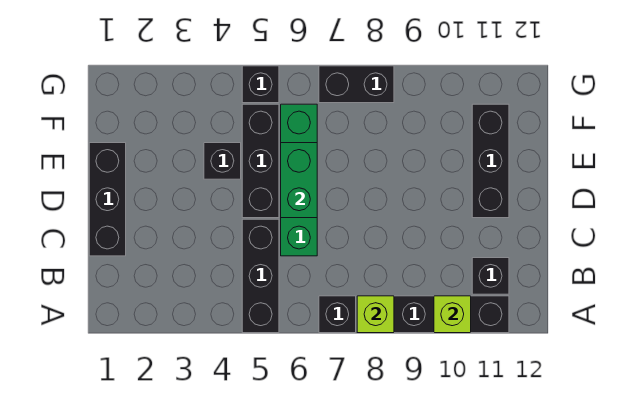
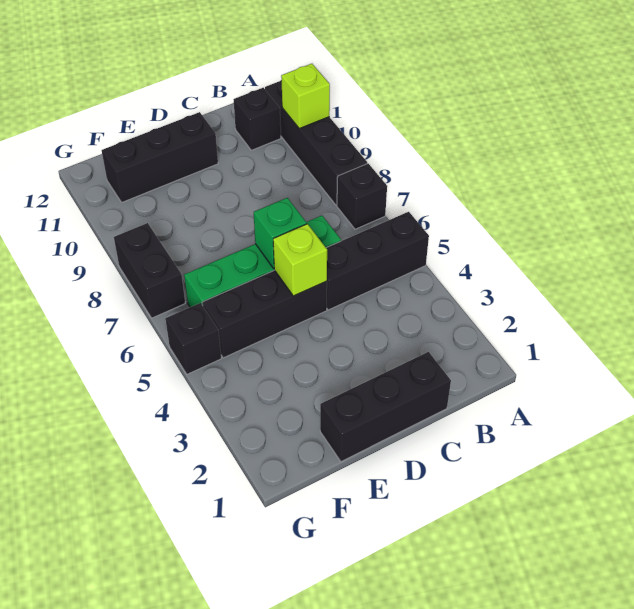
lime brick A8 level 2 -> lime brick D5 level 2
green brick D6:E6 level 2 -> green brick D6 level 2
black brick E4 level 1 -> none

